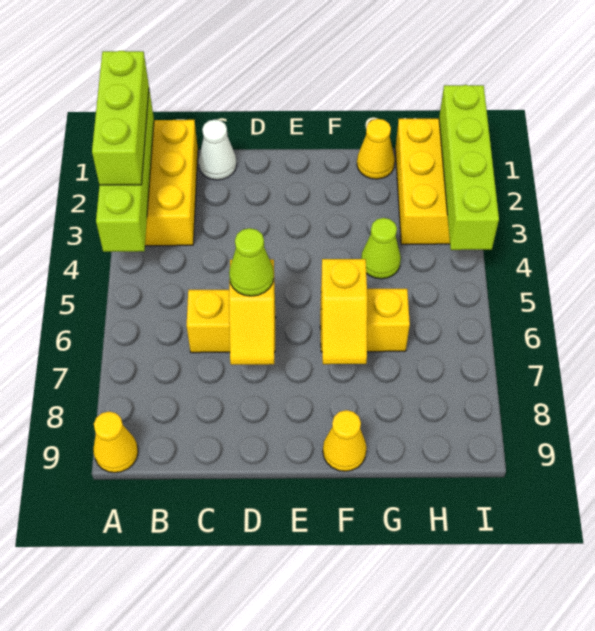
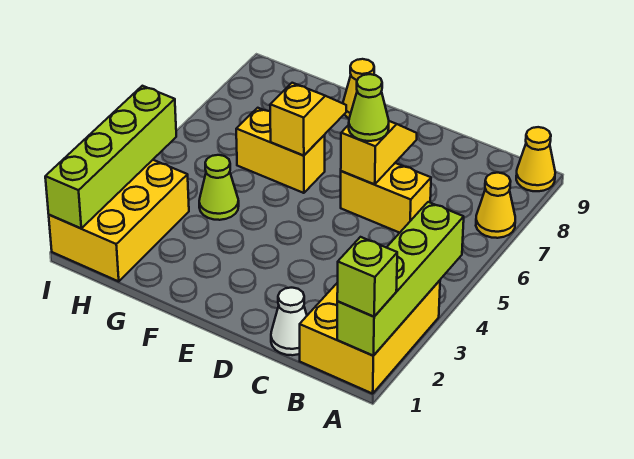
lime brick A1:A3 level 3 -> lime brick A1 level 3
yellow cone G1 level 1 -> yellow cone A7 level 1

